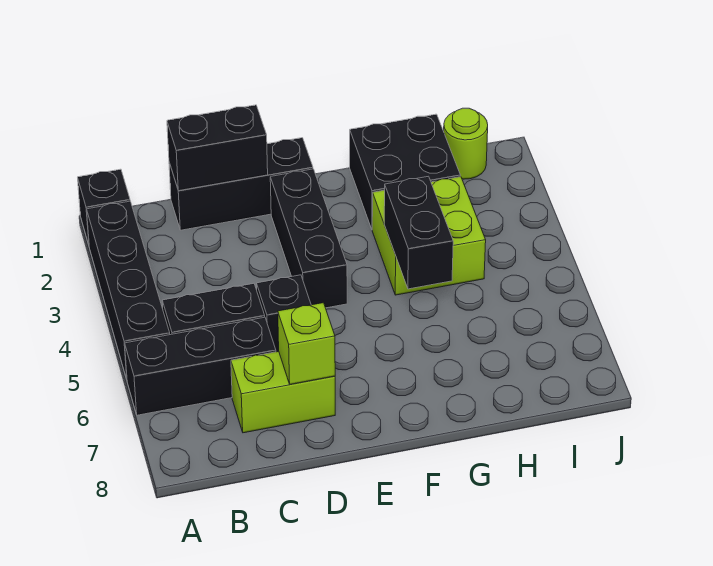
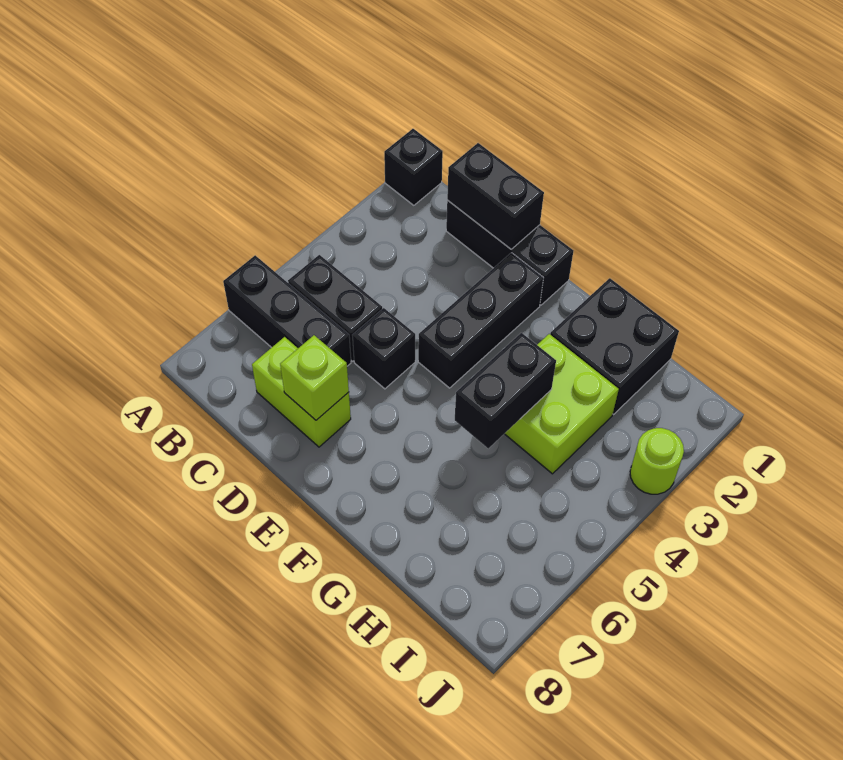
black brick A2:A5 level 1 -> none
lime round brick I1 level 1 -> lime round brick J3 level 1

